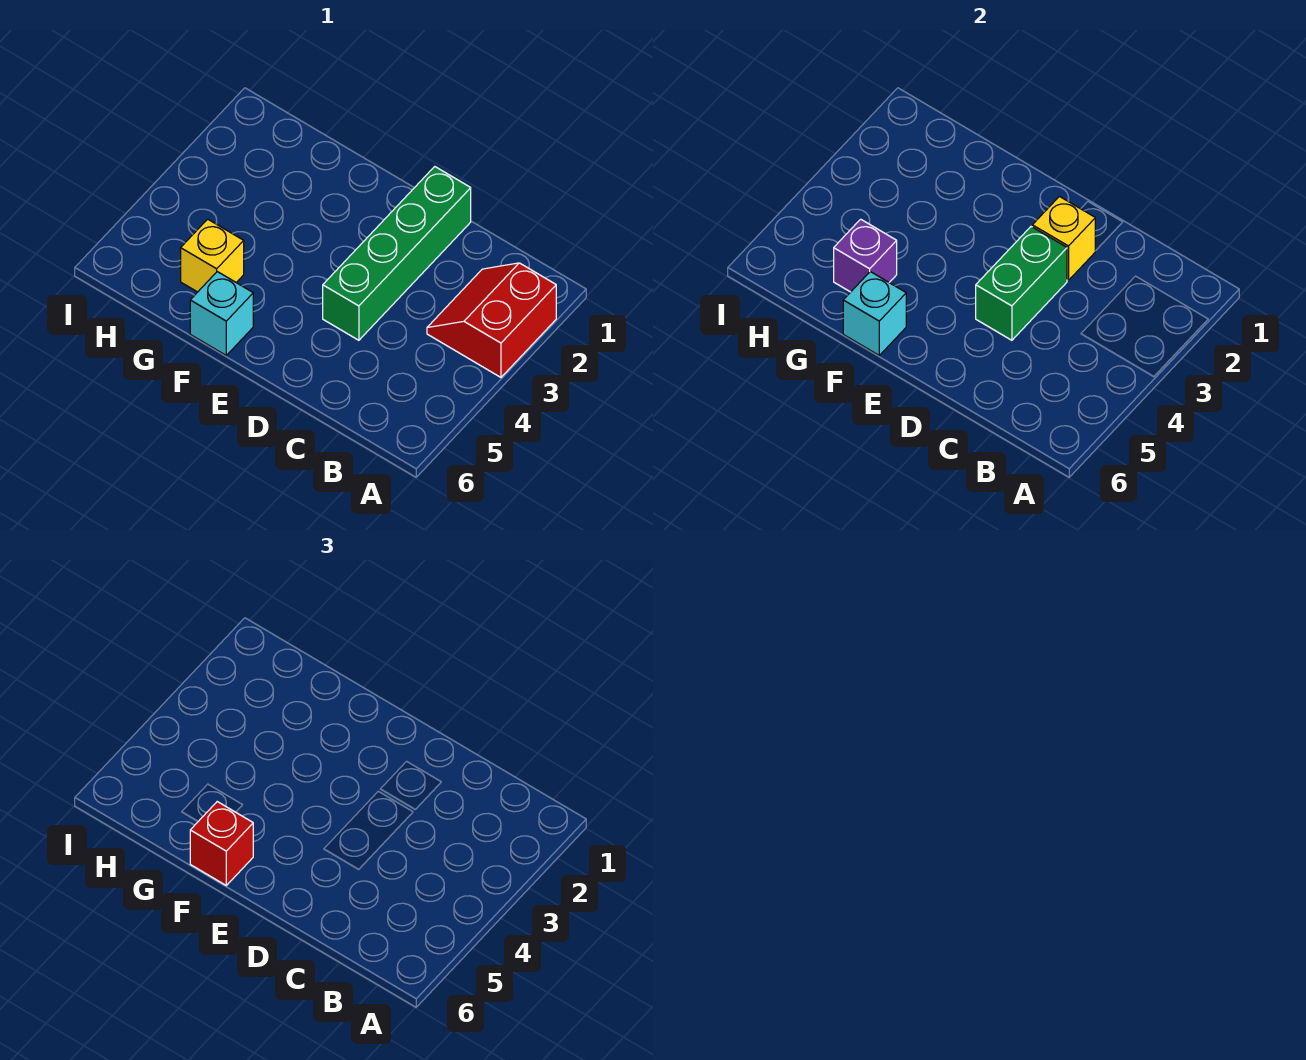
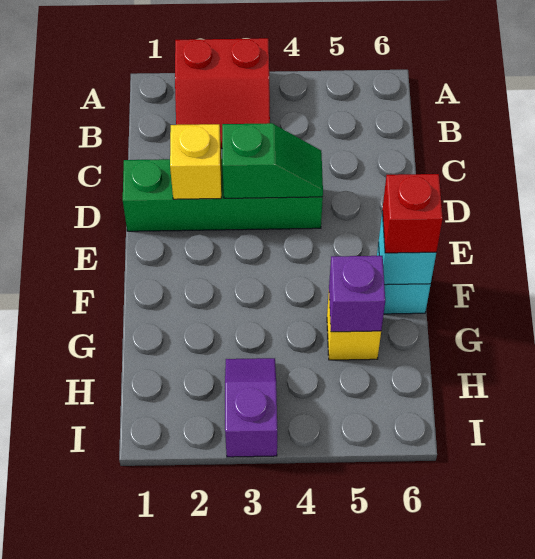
green brick D3:D4 level 2 -> green slope D3:D4 level 2 top 3
none -> purple slope H3:I3 level 1 top I

